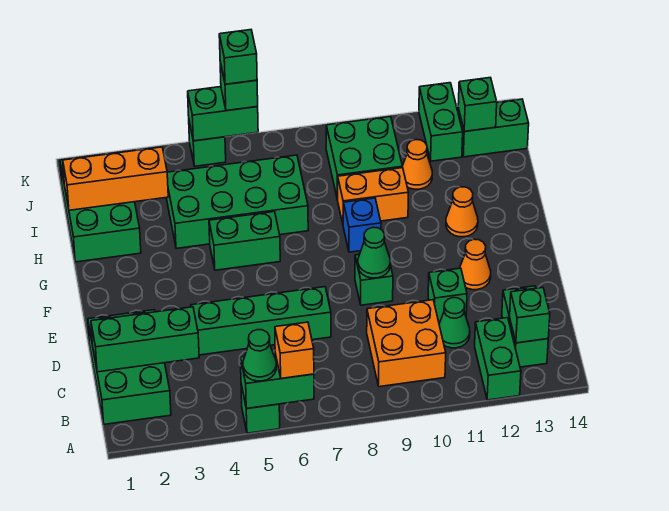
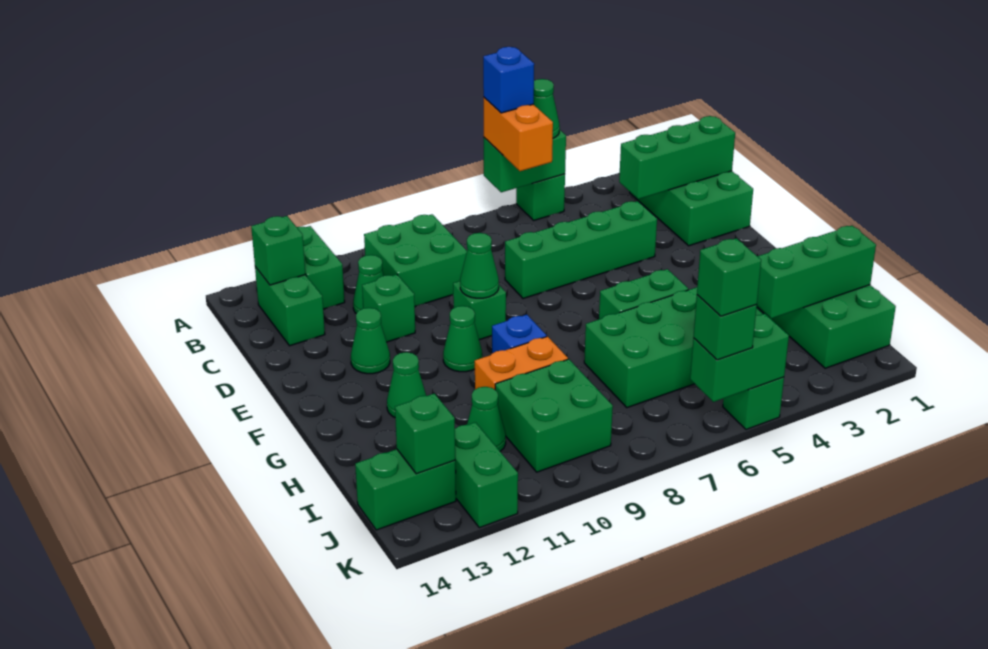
orange brick A6 level 3 -> orange brick A6:B6 level 3
none -> blue brick A6 level 4
orange brick B9:C10 level 1 -> green brick B9:C10 level 1
orange cone E12 level 1 -> green cone E12 level 1
none -> green cone F10 level 1
orange cone G12 level 1 -> green cone G12 level 1
orange brick I1:I3 level 2 -> green brick I1:I3 level 2
orange cone I11 level 1 -> green cone I11 level 1

